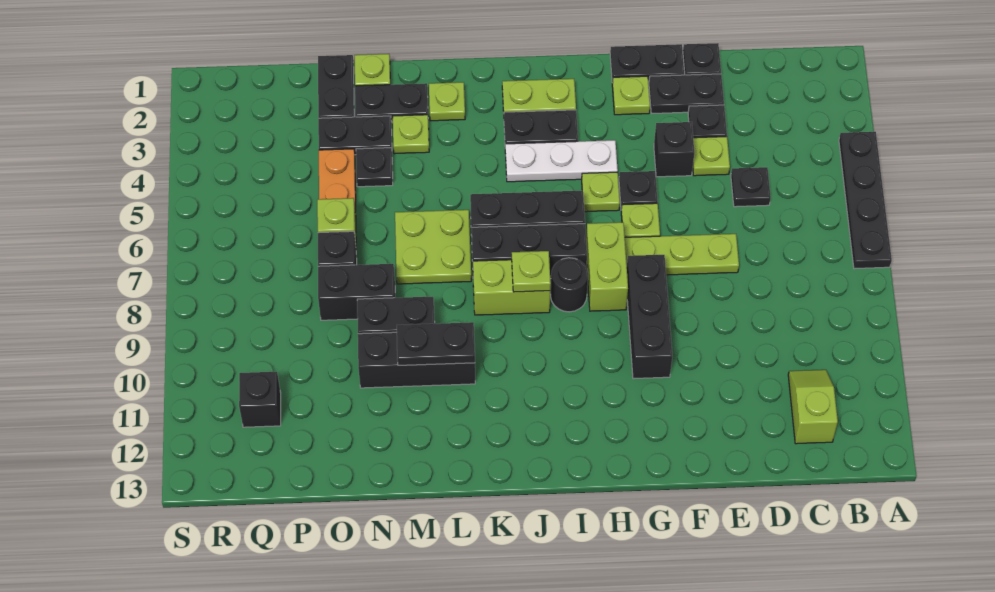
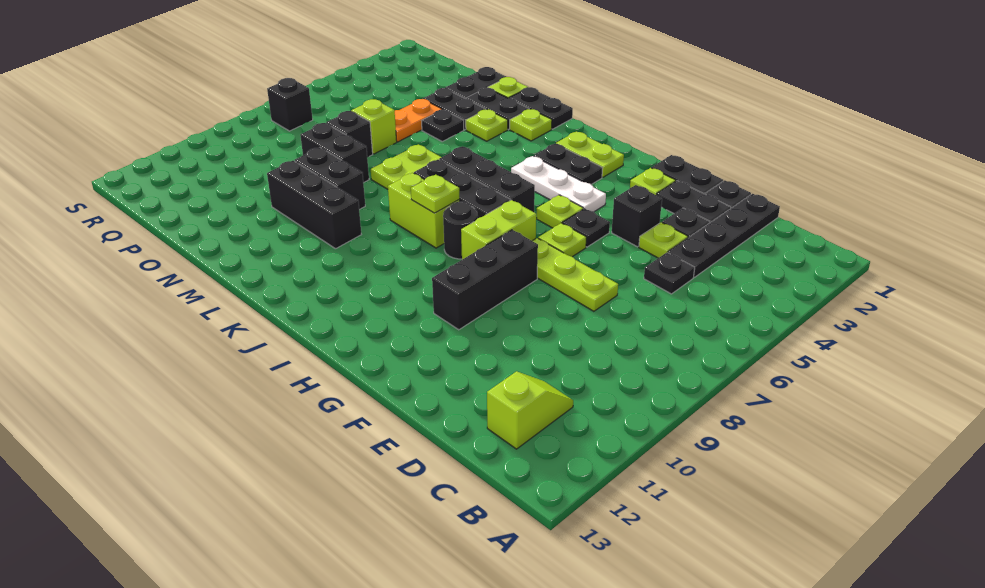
black plate A4:A7 level 1 -> black plate D1:D4 level 1
black plate L10:M10 level 2 -> black plate L1:M1 level 1
black brick Q11 level 1 -> black brick R7 level 1

